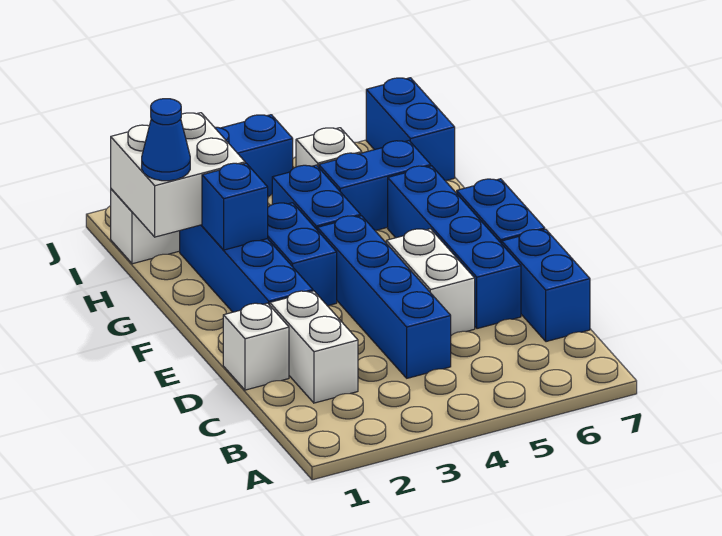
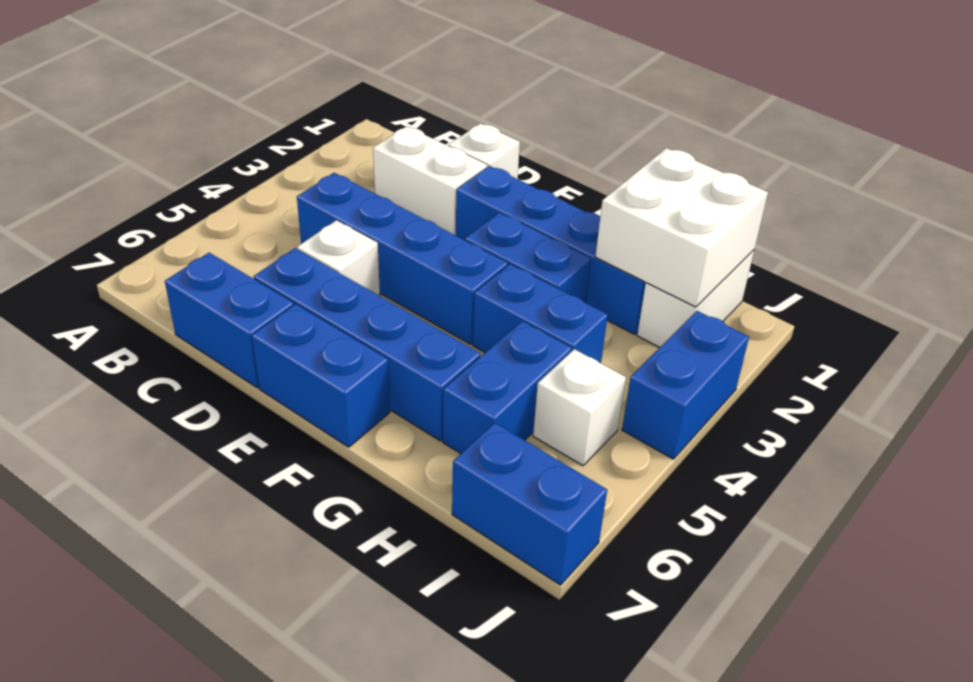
white brick D5:E5 level 1 -> white brick D5 level 1
blue brick G2 level 2 -> none
blue cone H1 level 3 -> none

